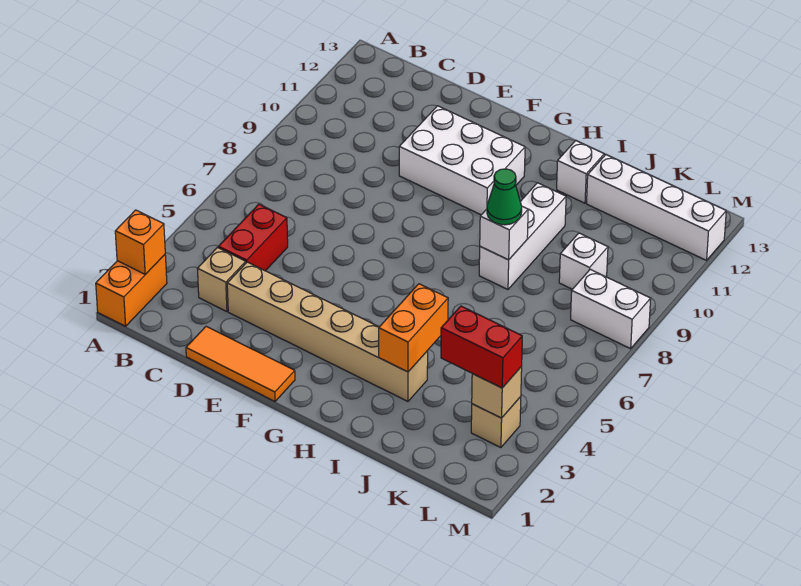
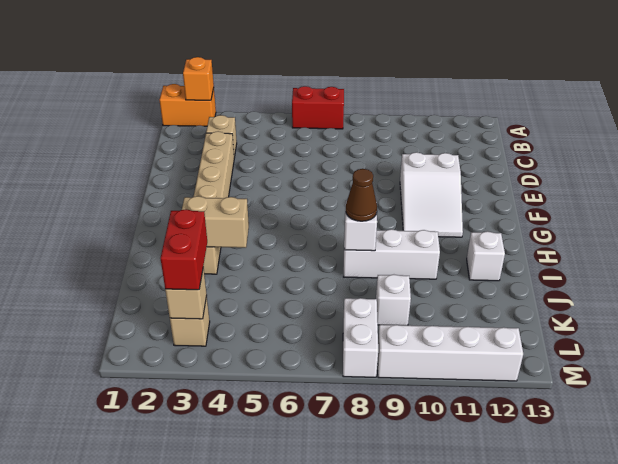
red brick C4:C5 level 1 -> red brick A6:A7 level 1
orange tile D1:F1 level 1 -> none
white brick E10:G11 level 1 -> white slope E10:G11 level 1 top E
orange brick I3:I4 level 2 -> tan brick I3:I4 level 2
green cone I8 level 3 -> brown cone I8 level 3
white brick J12:M12 level 1 -> white brick M9:M12 level 1

